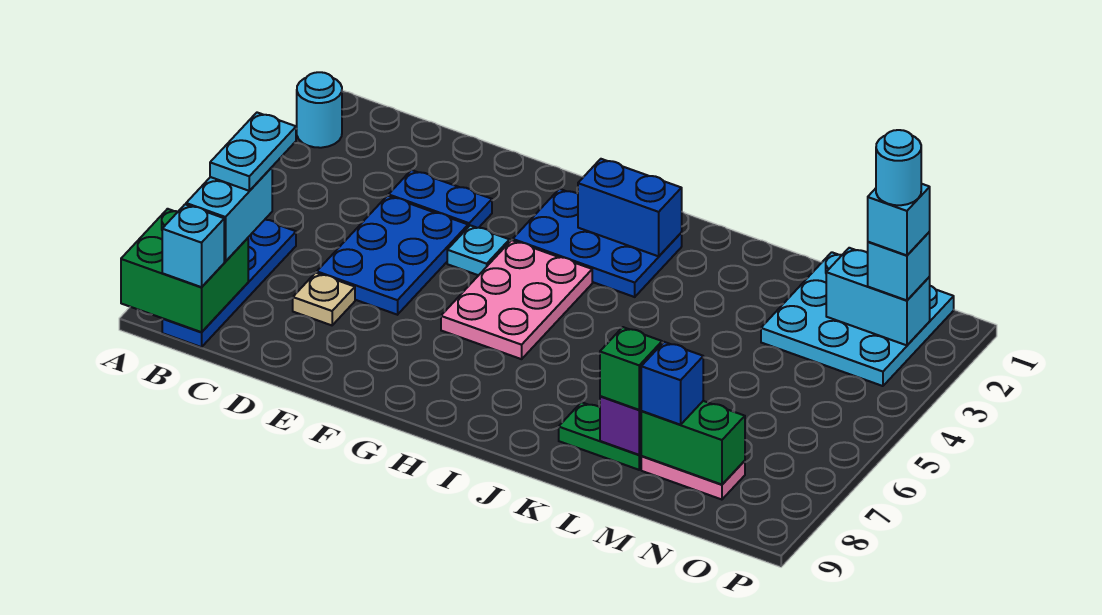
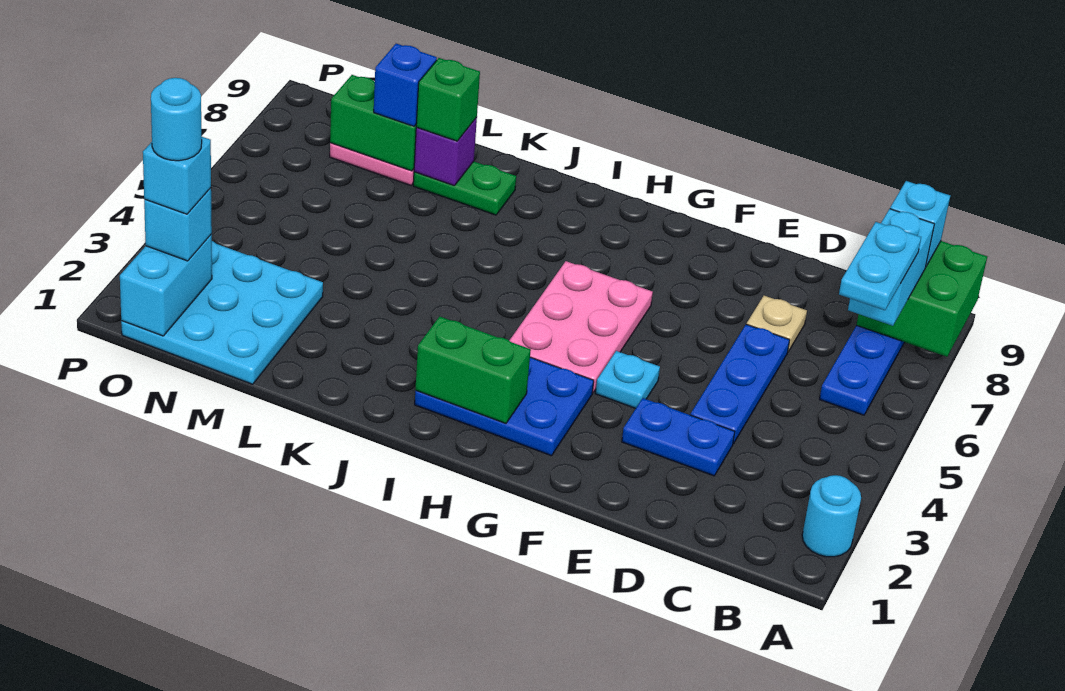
blue plate D4:E6 level 1 -> blue plate D4:D6 level 1
blue brick H2:I2 level 2 -> green brick H2:I2 level 2
cyan brick N2:O2 level 2 -> cyan brick O1:O2 level 2

